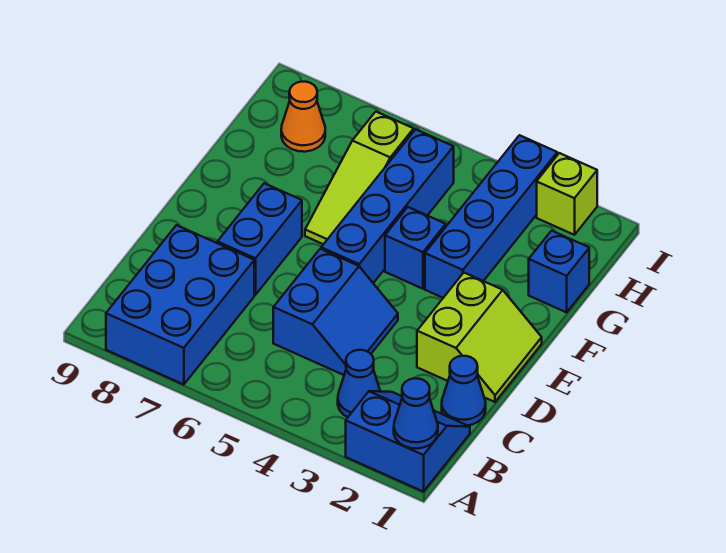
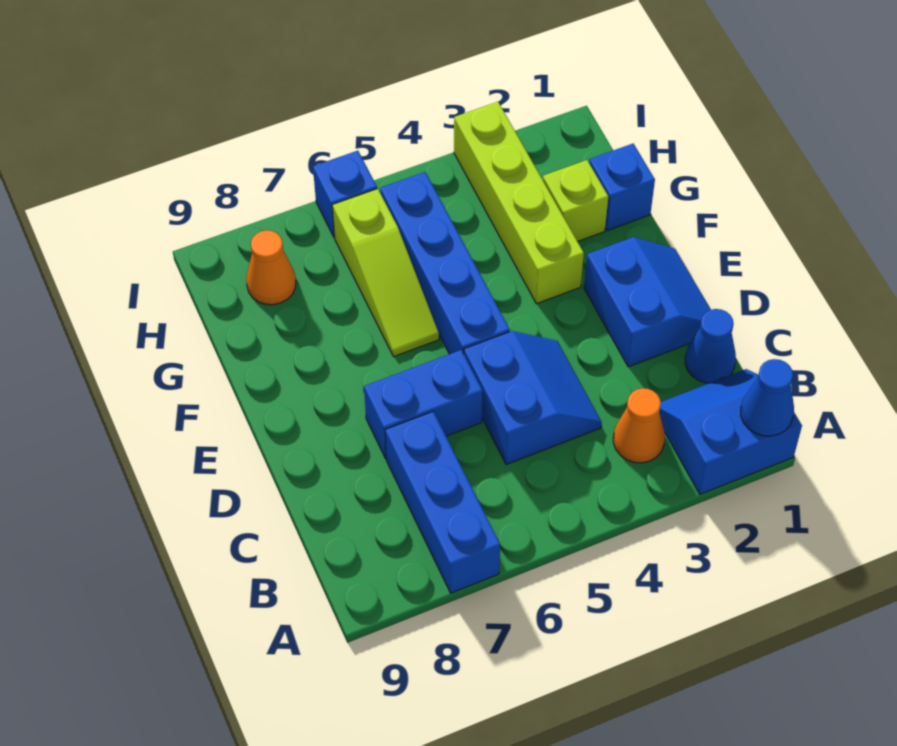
blue brick A7:C8 level 1 -> blue brick A7:C7 level 1
blue cone B3 level 1 -> orange cone B3 level 1
lime slope D1:E2 level 1 top 2 -> blue slope D1:E2 level 1 top 2
blue brick D7:E7 level 1 -> blue brick D6:D7 level 1
blue brick F3:I3 level 1 -> lime brick F3:I3 level 1
blue brick F4 level 1 -> blue brick I6 level 1
lime brick I2 level 1 -> lime brick G2 level 1

